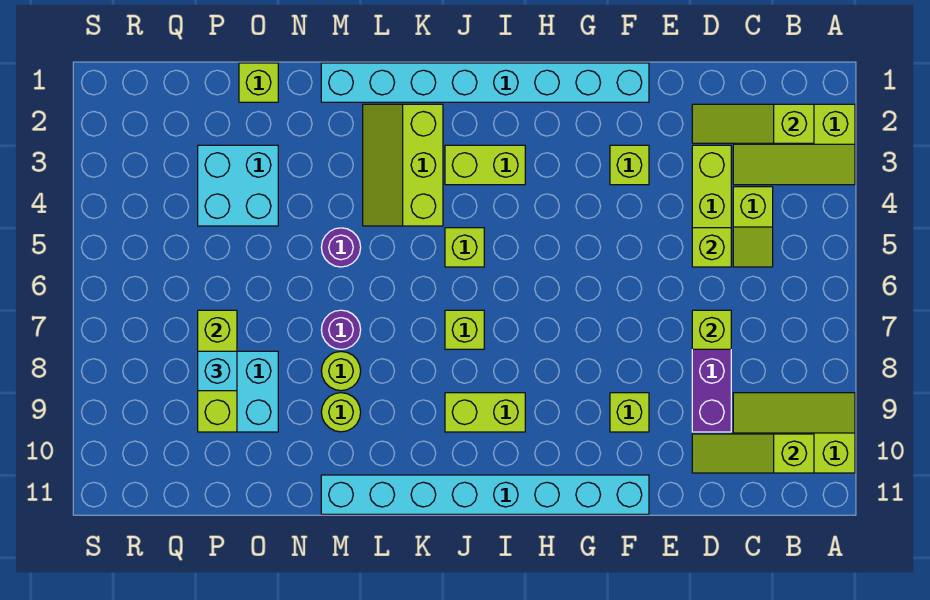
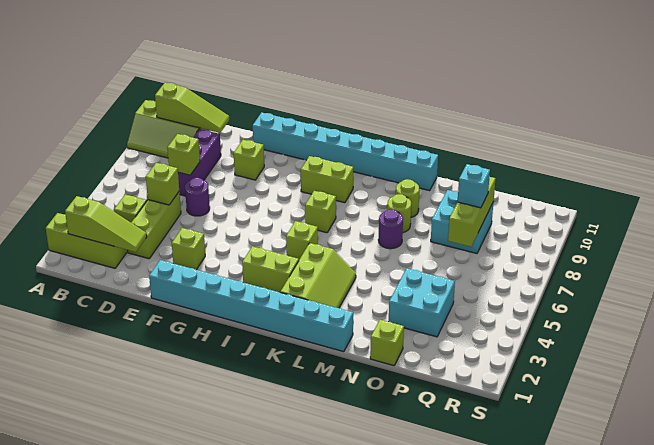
purple round brick M5 level 1 -> purple round brick E6 level 1

